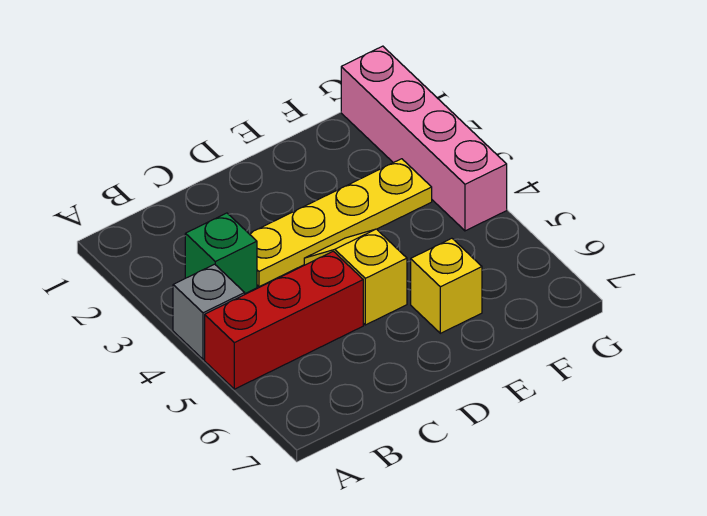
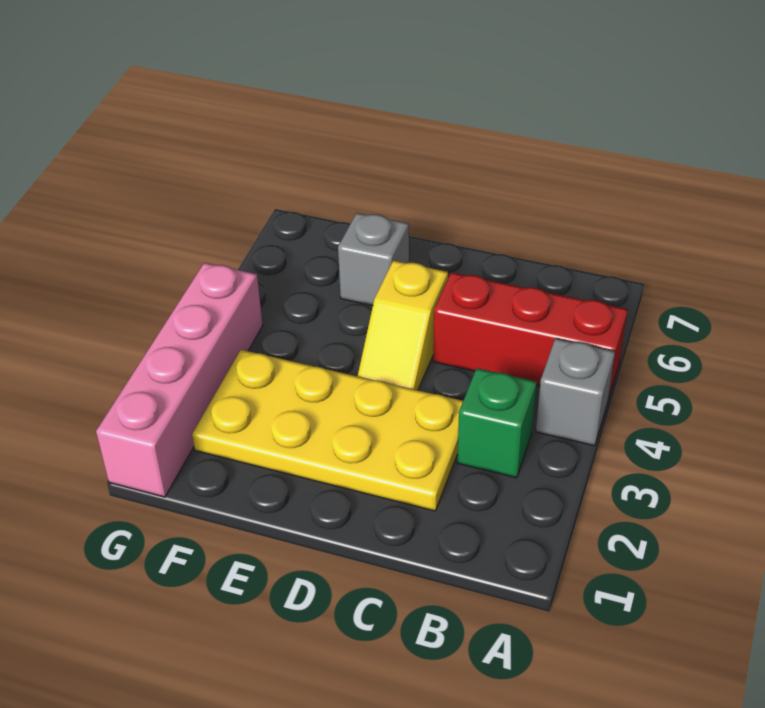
yellow plate C3:F3 level 1 -> yellow plate C2:F3 level 1
yellow brick E6 level 1 -> grey brick E6 level 1

